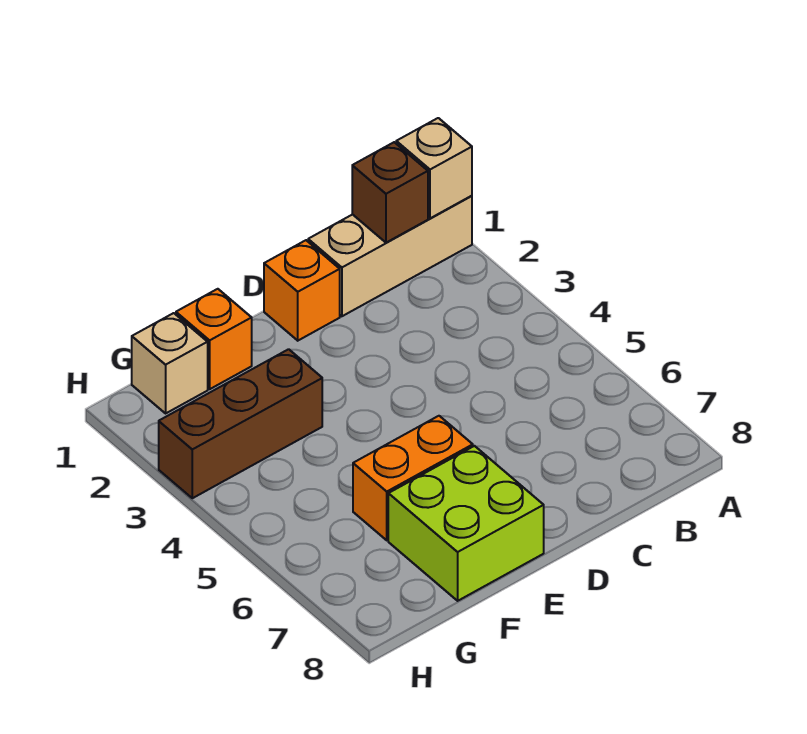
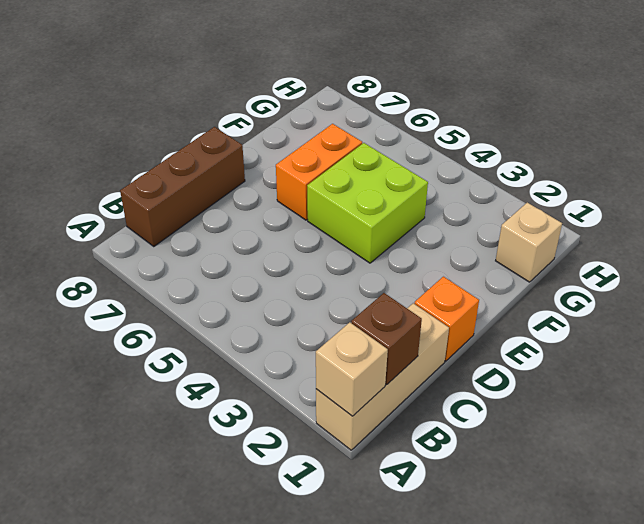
lime brick E7:F8 level 1 -> lime brick E4:F5 level 1
orange brick F1 level 1 -> none
brown brick F3:H3 level 1 -> brown brick B8:D8 level 1

